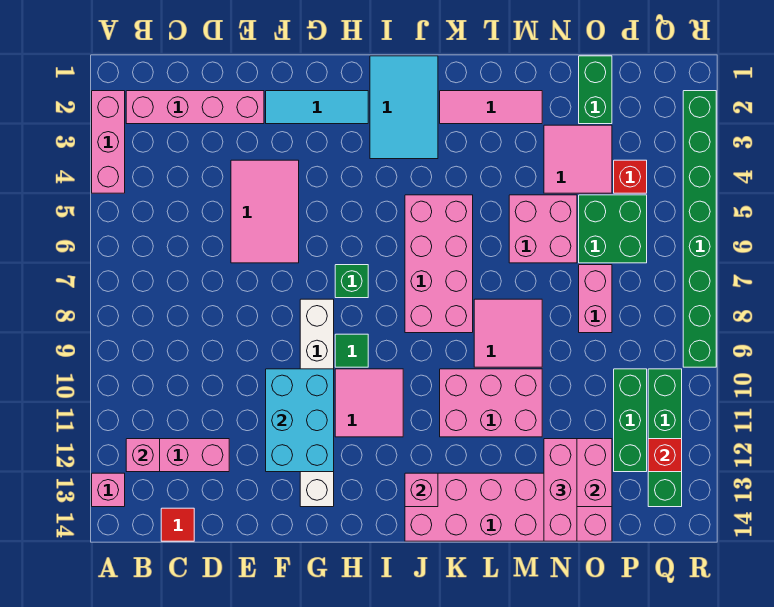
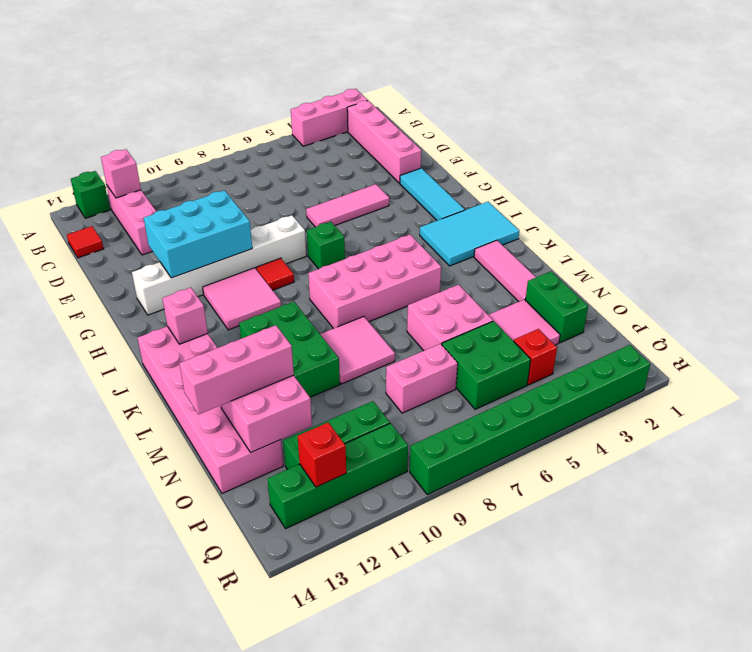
pink brick A13 level 1 -> green brick A13 level 1
pink tile E4:F6 level 1 -> pink tile F4:F6 level 1
green tile H9 level 1 -> red tile H9 level 1
pink brick K10:M11 level 1 -> green brick K10:M11 level 1
green brick O1:O2 level 1 -> green brick N2:O2 level 1

